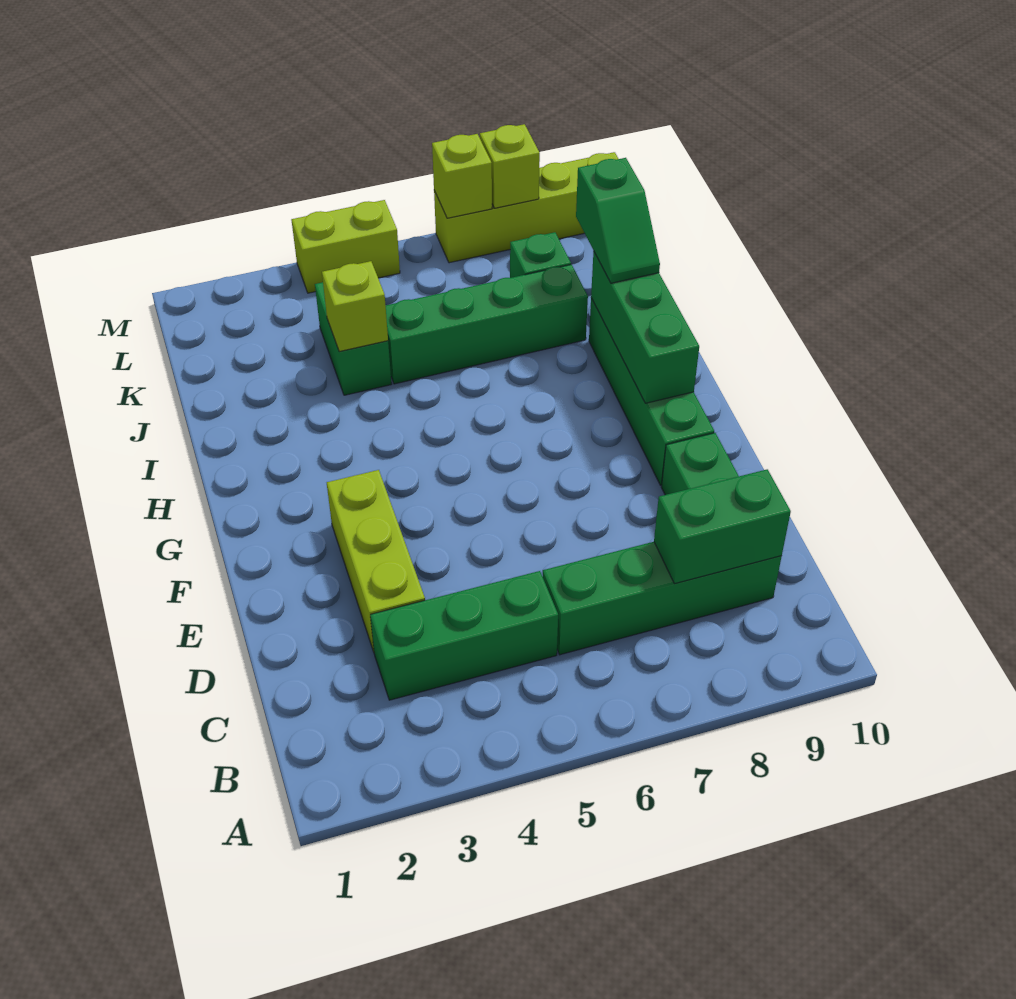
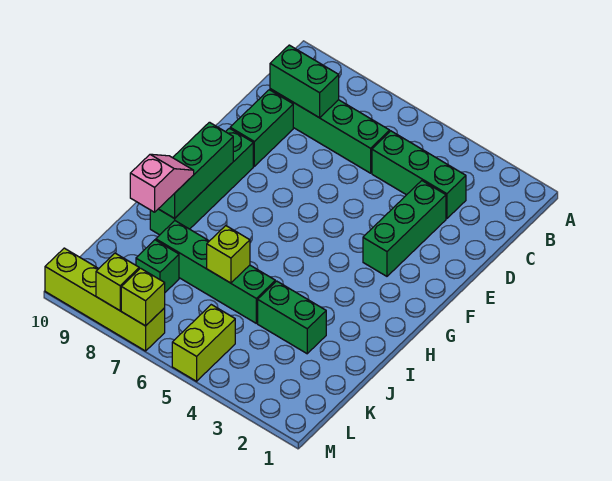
lime brick D3:F3 level 1 -> green brick D3:F3 level 1
green slope I9:J9 level 3 top J -> pink slope I9:J9 level 3 top J
green brick J4:K4 level 1 -> green brick J3:J4 level 1
lime brick J4 level 2 -> lime brick J6 level 2
lime brick M4:M5 level 1 -> lime brick L5:M5 level 1

